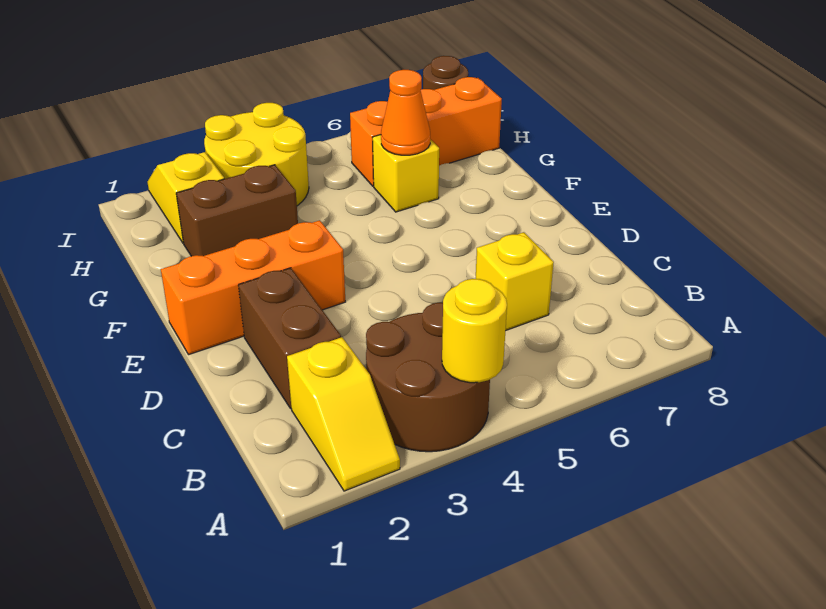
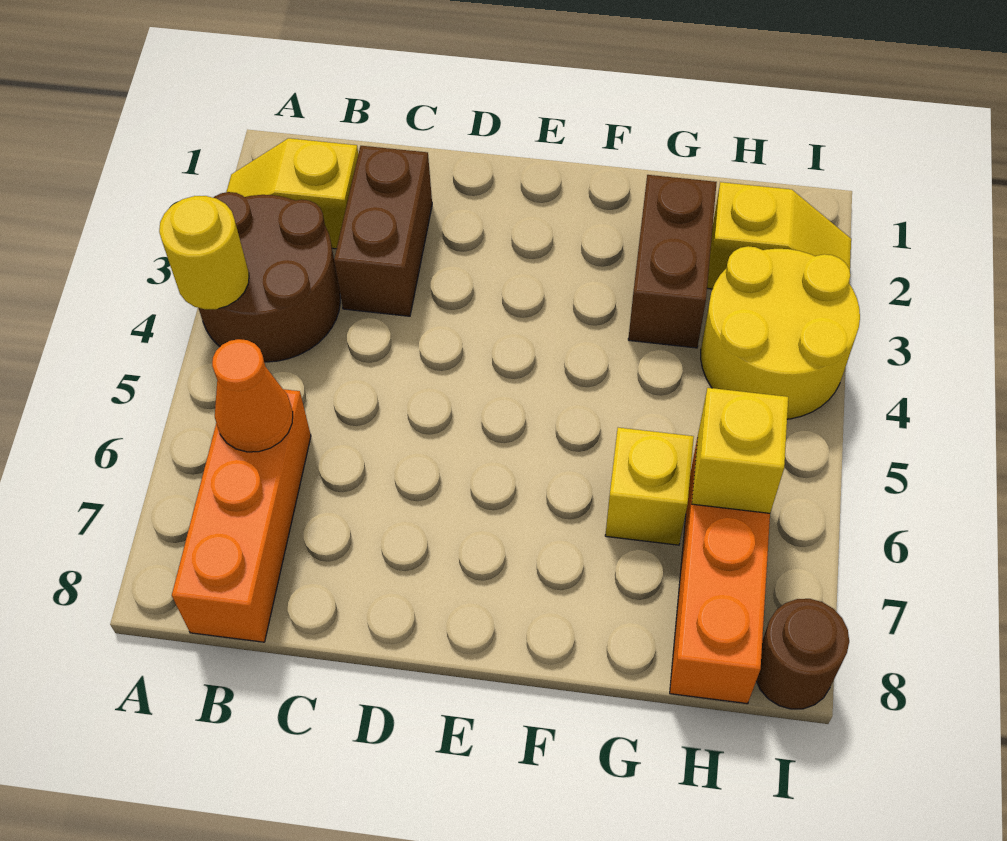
brown brick C2:D2 level 1 -> brown brick C2:C3 level 1
yellow brick C6 level 1 -> yellow brick H6 level 2
orange brick E1:E3 level 1 -> orange brick B6:B8 level 1
orange cone G6 level 2 -> orange cone B6 level 2

